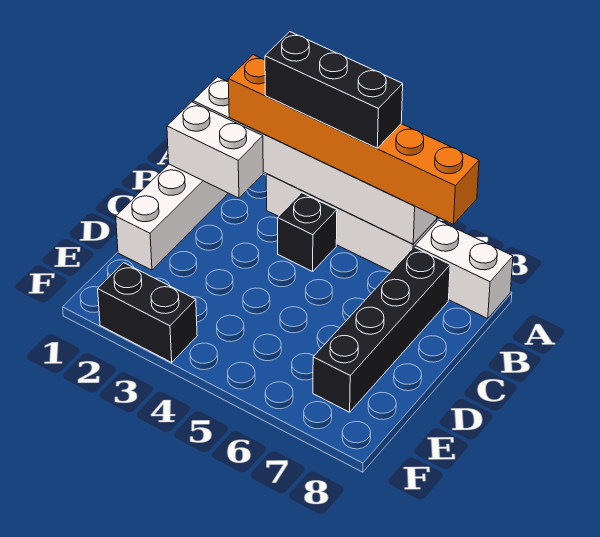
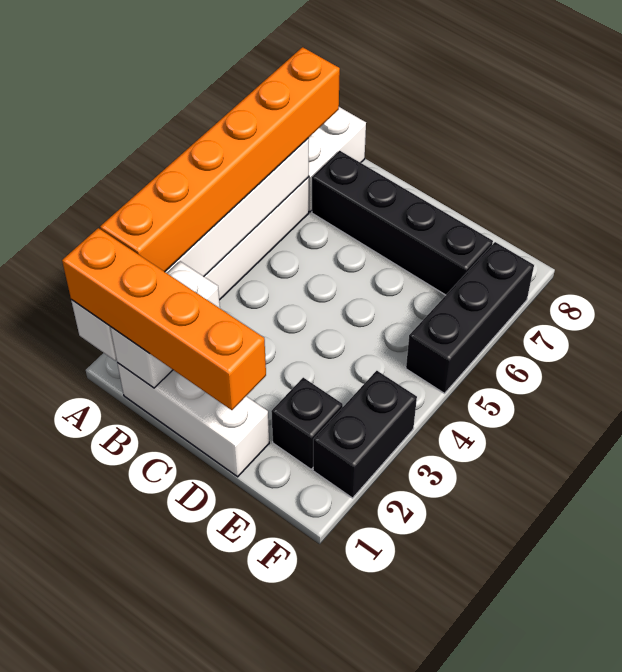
none -> orange brick A1:D1 level 3
black brick A3:A5 level 4 -> black brick F5:F7 level 1
black brick B4 level 1 -> black brick E2 level 1

